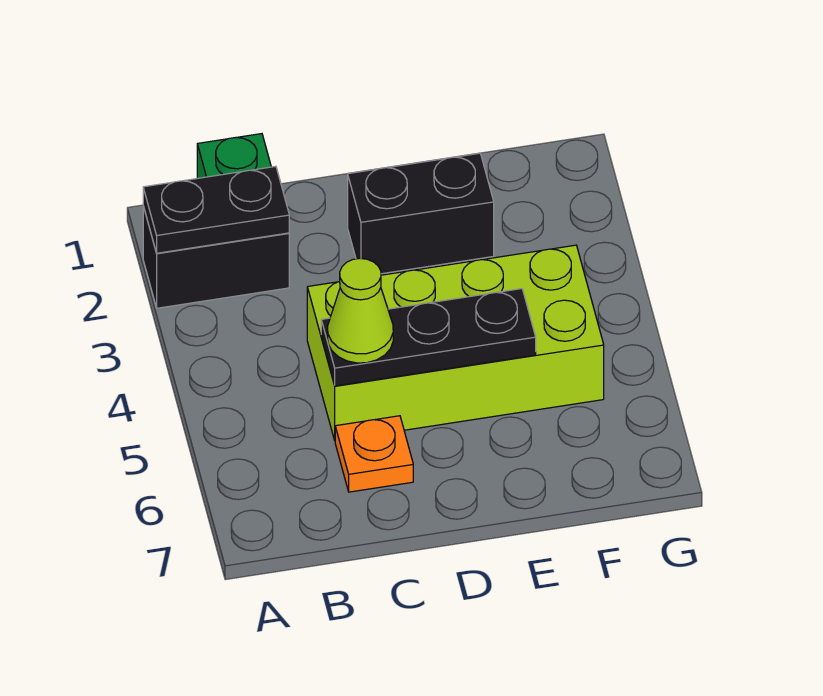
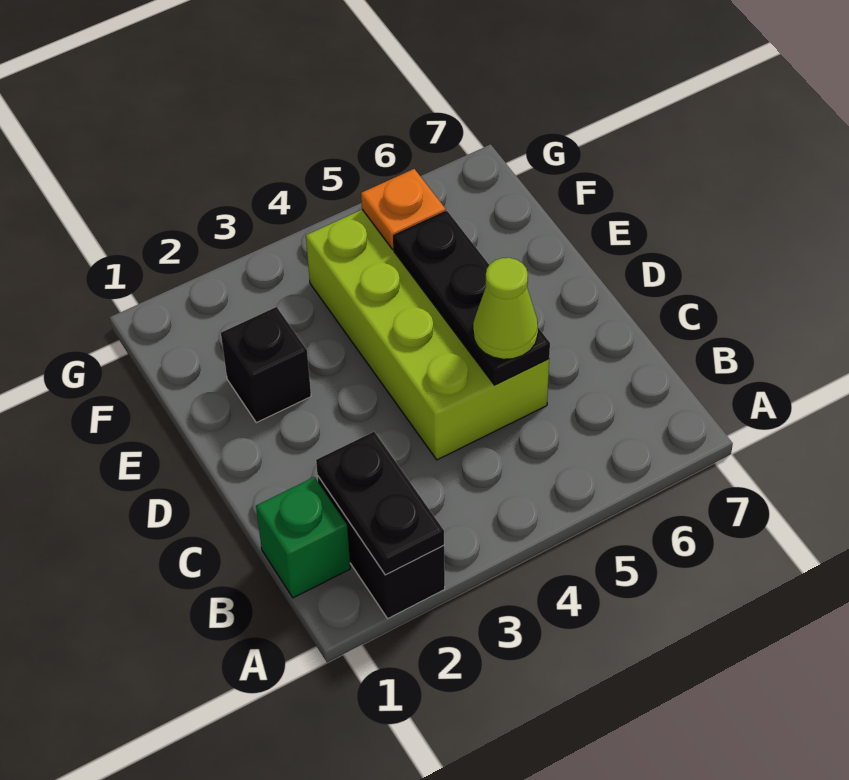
orange plate C6 level 1 -> orange plate F5 level 2
black brick D2:E2 level 1 -> black brick E2 level 1

